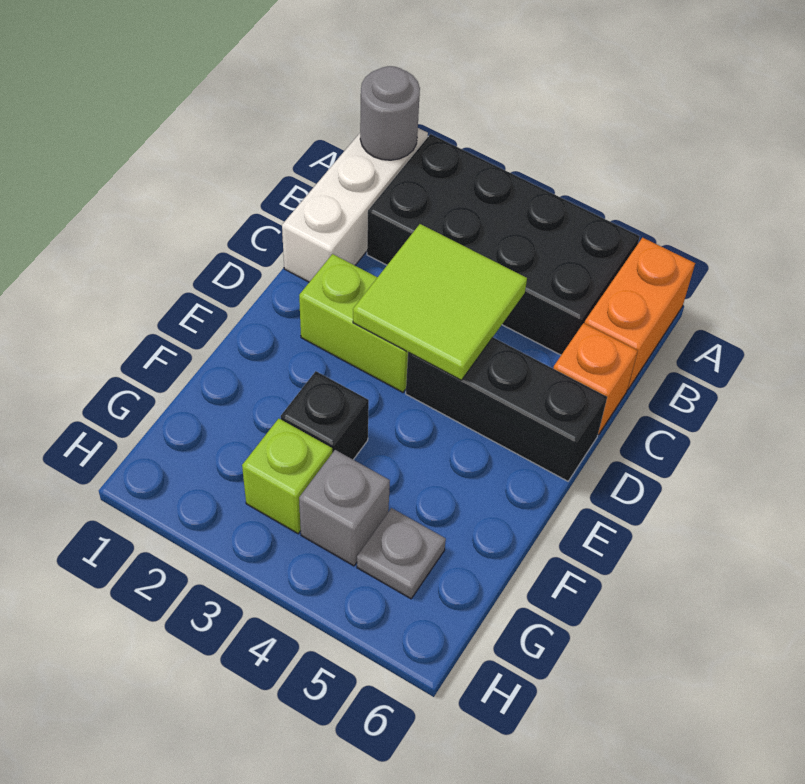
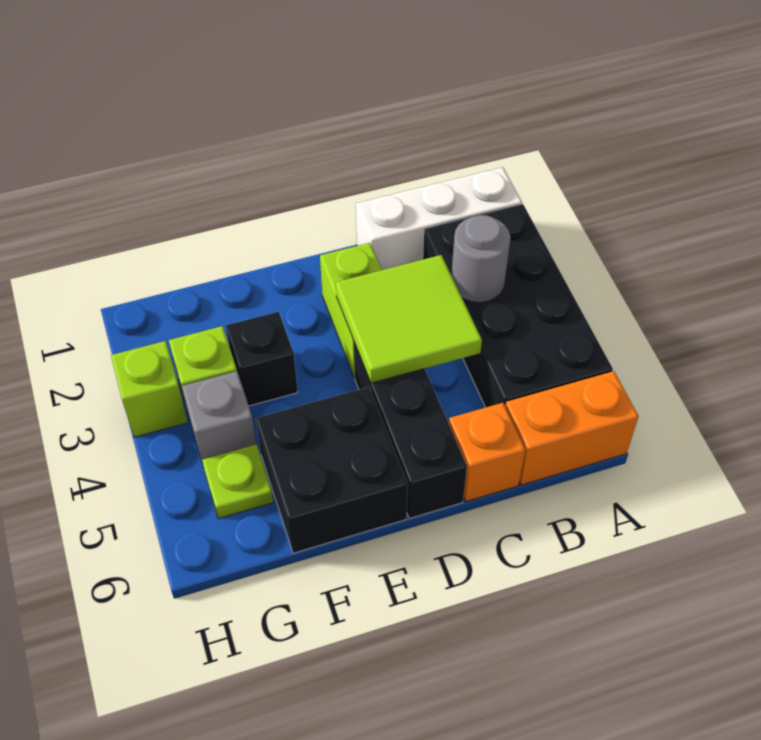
grey round brick A1 level 2 -> grey round brick B3 level 2
none -> black brick E5:F6 level 1
grey plate G5 level 1 -> lime plate G5 level 1
none -> lime brick H3 level 1

